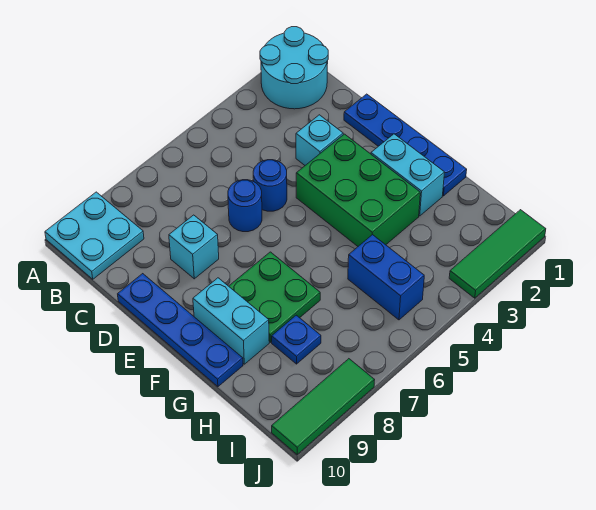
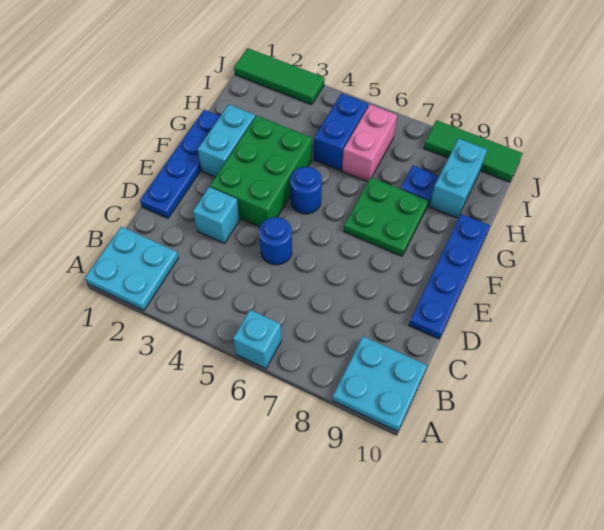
cyan round brick A1:B2 level 1 -> cyan plate A1:B2 level 1
blue round brick D6 level 1 -> blue round brick F5 level 1
cyan brick D8 level 1 -> cyan brick A6 level 1
cyan brick F9:G9 level 1 -> cyan brick H9:I9 level 1
none -> pink brick H6:I6 level 1

